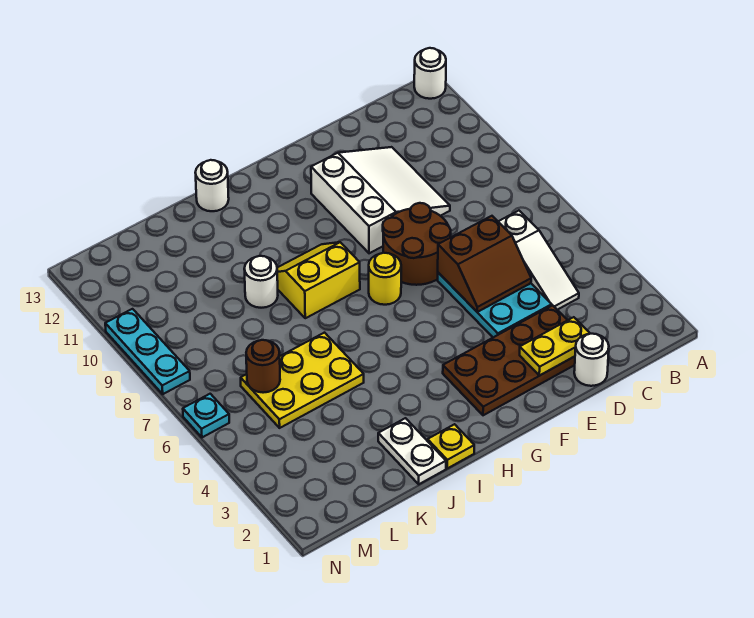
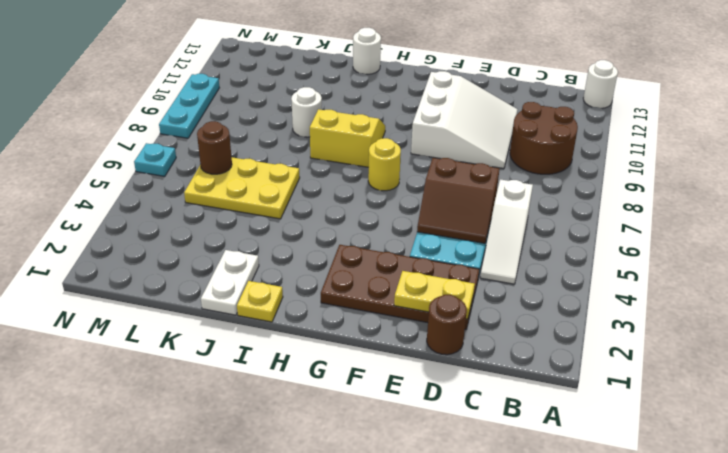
white round brick D1 level 1 -> brown round brick D1 level 1
brown round brick E7:F8 level 1 -> brown round brick B9:C10 level 1

